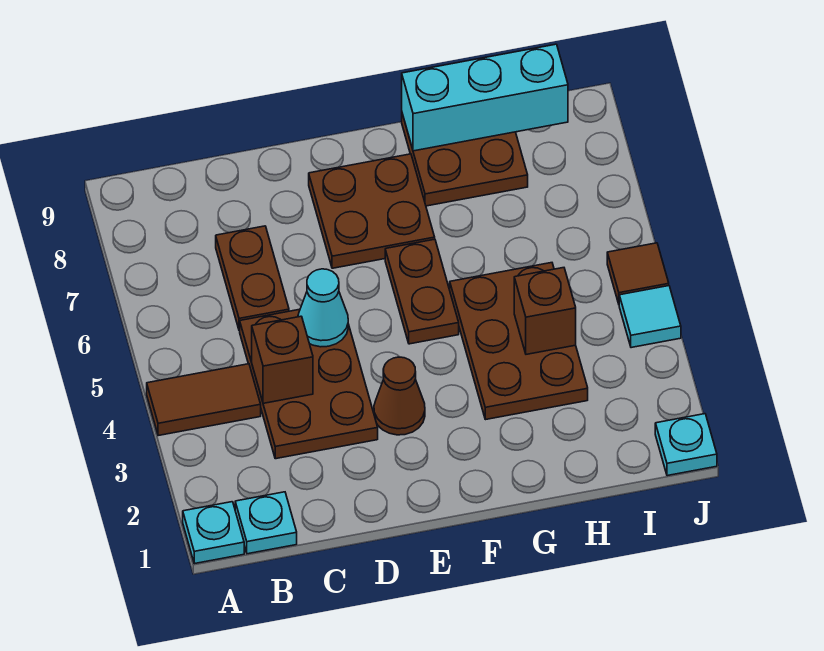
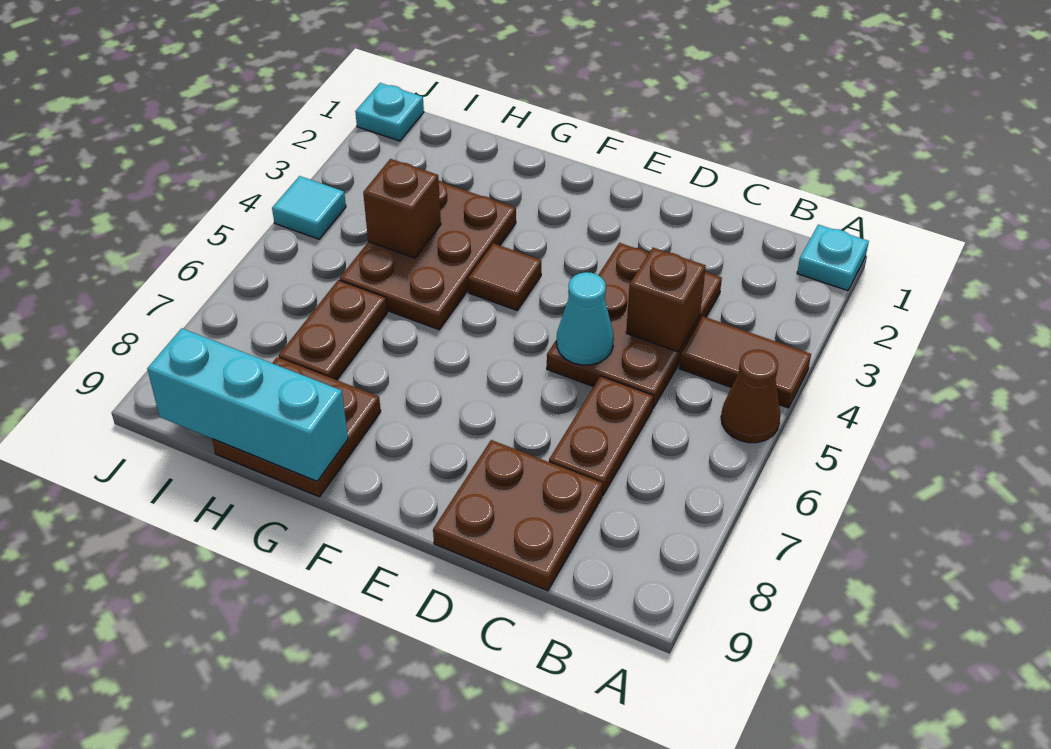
cyan plate B1 level 1 -> none
brown cone E3 level 1 -> brown cone A5 level 1
brown plate E7:F8 level 1 -> brown plate C8:D9 level 1
brown plate F5:F6 level 1 -> brown plate H6:H7 level 1
brown tile J5 level 1 -> brown tile F4 level 1

